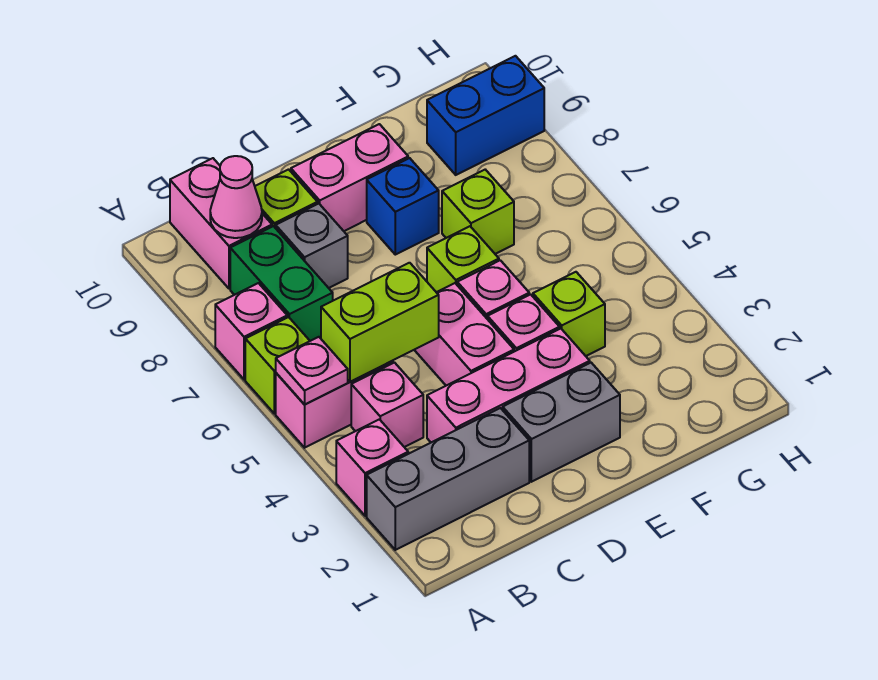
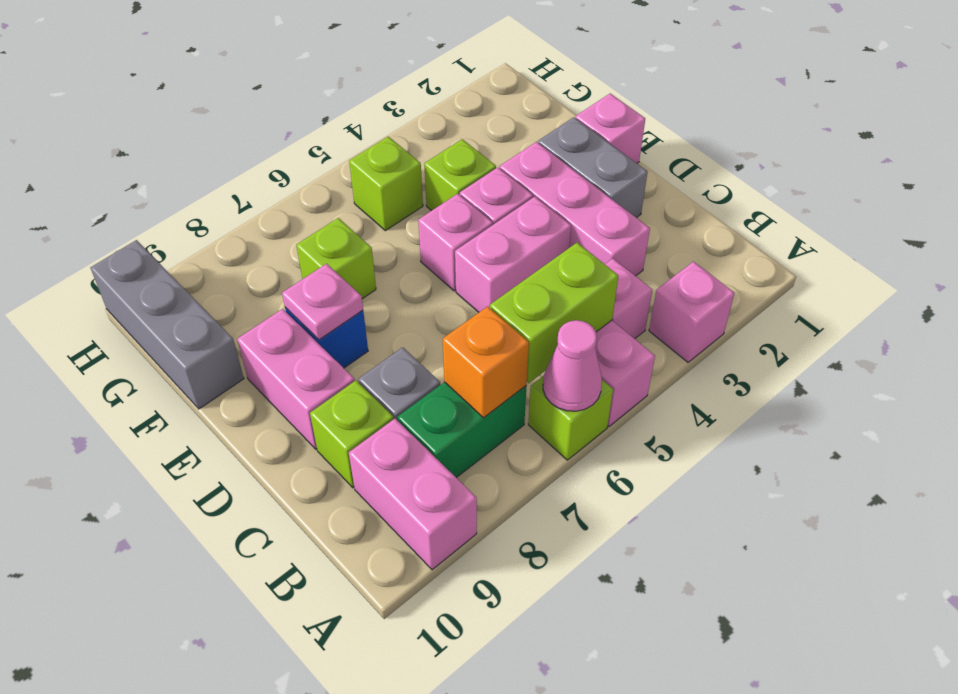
grey brick A2:C2 level 1 -> grey brick F10:H10 level 1
pink plate A5 level 2 -> pink plate E8 level 2
pink brick A7 level 1 -> pink brick E1 level 1
lime brick B5:C5 level 2 -> lime brick B5:B6 level 2
none -> orange brick B7 level 2
pink brick B9:B10 level 1 -> pink brick A9:B9 level 1
pink cone B9 level 2 -> pink cone A6 level 2
lime brick E6 level 1 -> lime brick G5 level 1
blue brick G9:H9 level 1 -> none

